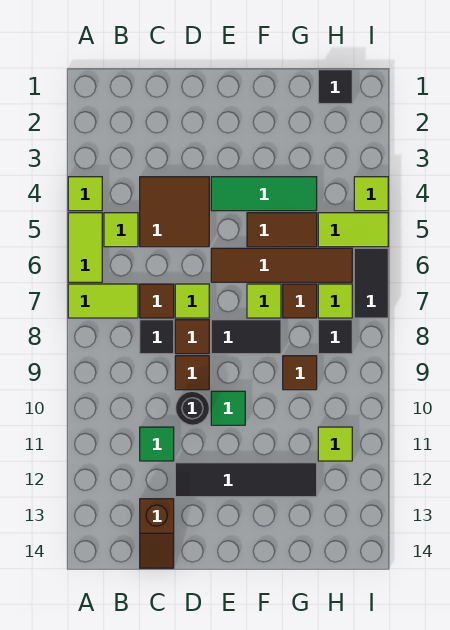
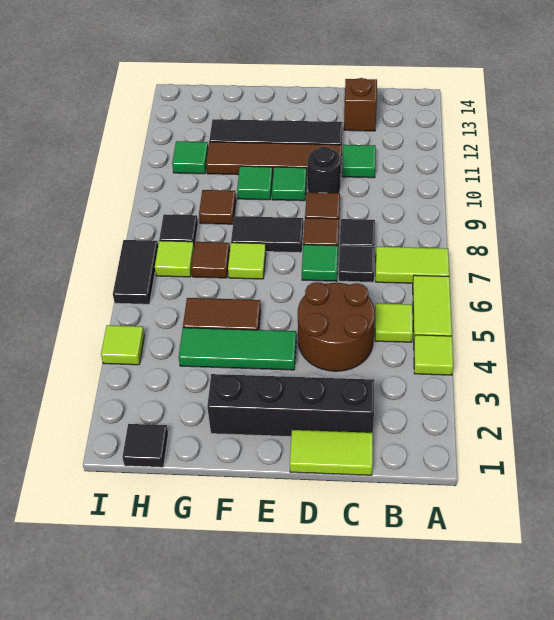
none -> black brick C2:F2 level 1
brown tile C4:D5 level 1 -> brown round brick C4:D5 level 1
brown tile C7 level 1 -> black tile C7 level 1
lime tile D7 level 1 -> green tile D7 level 1
brown tile E6:H6 level 1 -> brown tile D11:G11 level 1
none -> green tile F10 level 1
lime tile H5:I5 level 1 -> lime tile C1:D1 level 1
lime tile H11 level 1 -> green tile H11 level 1

